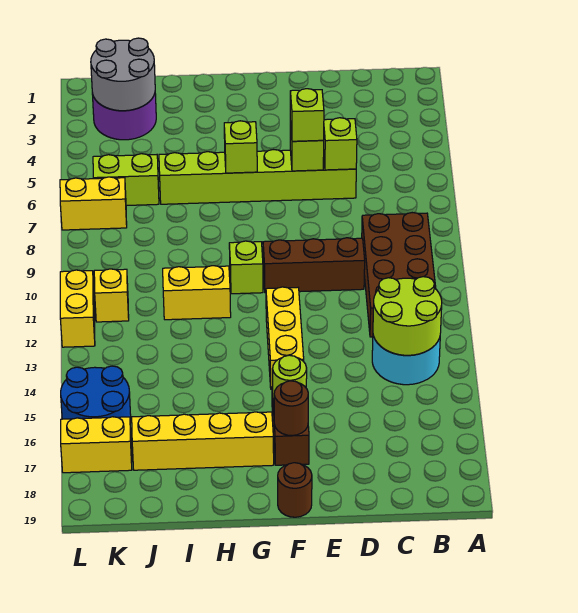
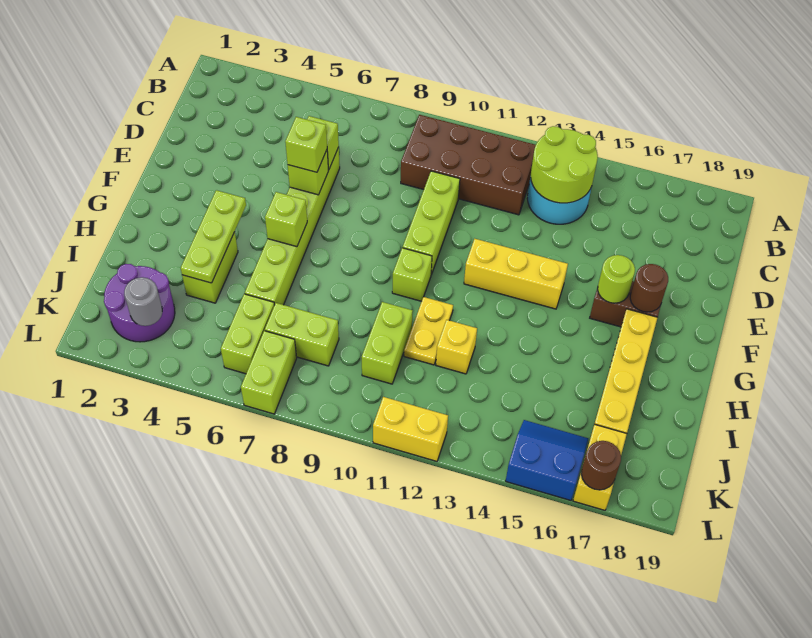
brown brick D10:F10 level 1 -> lime brick D10:F10 level 1
brown round brick F19 level 1 -> brown round brick L17 level 2
none -> lime plate G4:I4 level 2
none -> lime brick H4:I4 level 1
yellow brick H11:I11 level 1 -> yellow plate H11:I11 level 1
none -> lime brick I10:J10 level 1
grey round brick J2:K3 level 2 -> grey round brick K3 level 2
none -> lime brick J7:J8 level 1
yellow brick K7:L7 level 1 -> lime brick K7:L7 level 1
yellow brick K11 level 1 -> yellow brick I12 level 1
blue round brick K15:L16 level 1 -> blue slope K15:L16 level 1 top L

